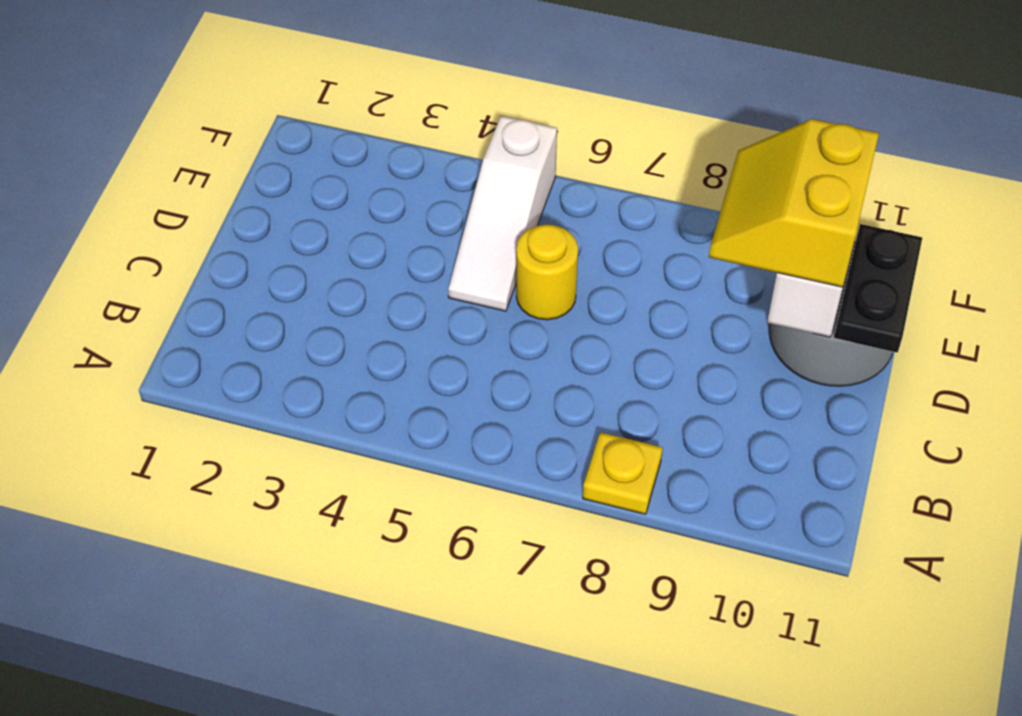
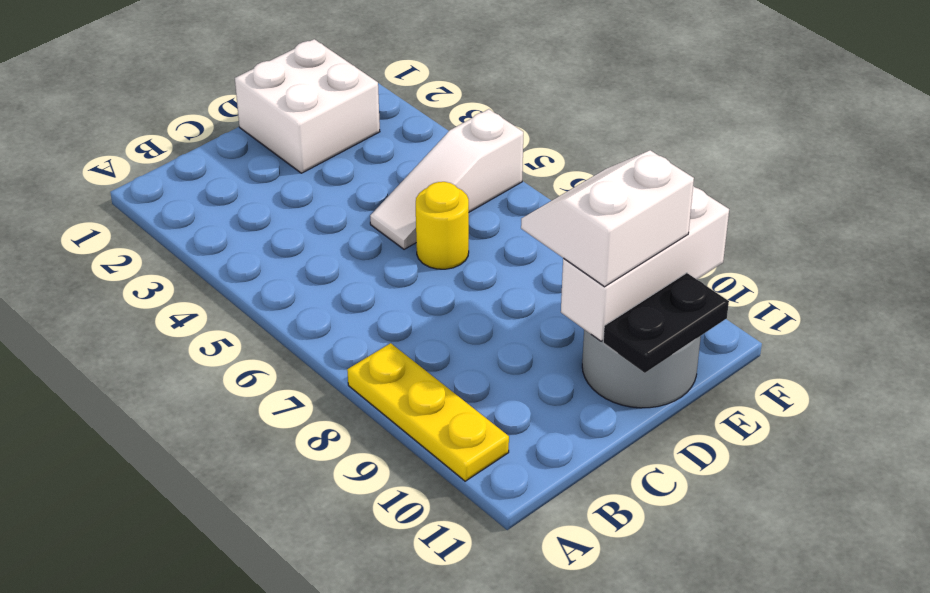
yellow plate A8 level 1 -> yellow plate A8:A10 level 1
none -> white brick D1:E2 level 1
yellow slope D9:E10 level 3 top 10 -> white slope D9:E10 level 3 top 10

